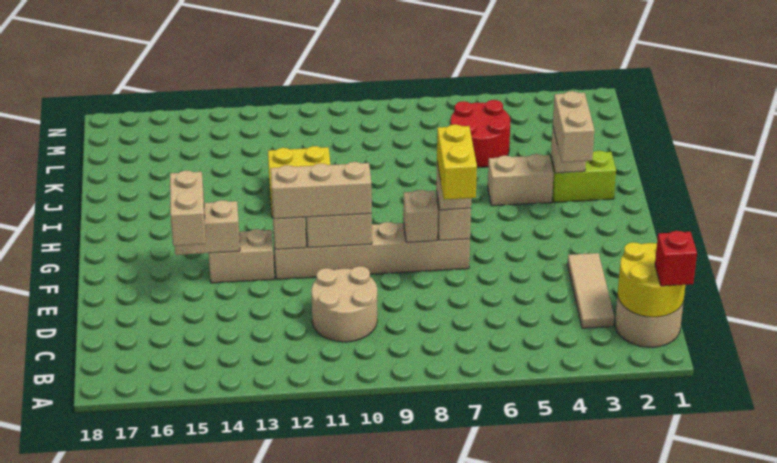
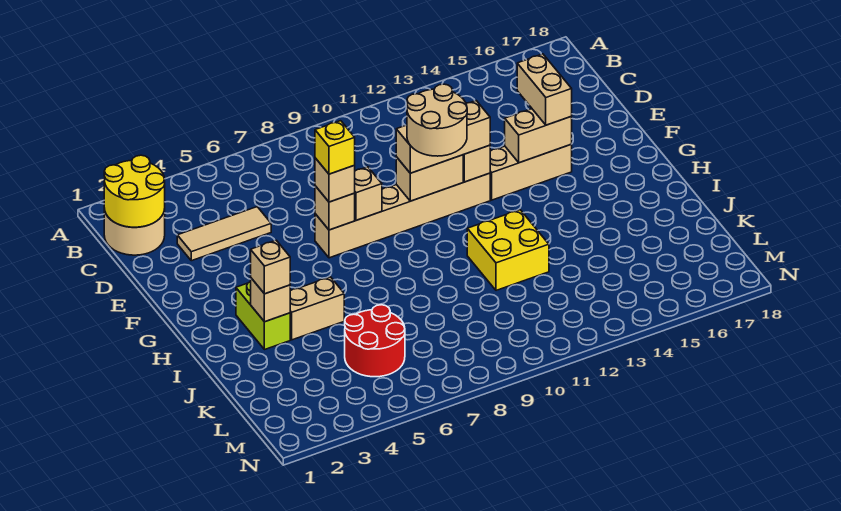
red brick B1 level 3 -> none
tan tile C3:E3 level 1 -> tan tile D3:D5 level 1
tan round brick C10:D11 level 1 -> tan round brick F10:G11 level 4
yellow brick E7:F7 level 4 -> yellow brick F7 level 4
tan brick F13:F14 level 1 -> tan brick F13:F15 level 1
tan brick H3:I3 level 3 -> tan brick I3 level 3
lime brick I2:I3 level 1 -> lime brick H3:I3 level 1

